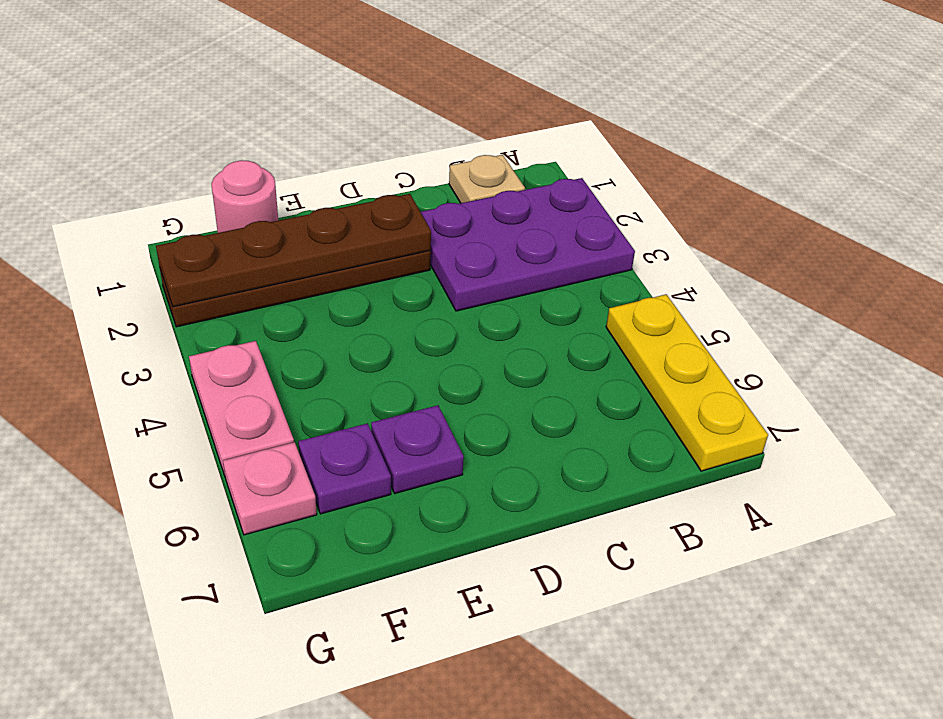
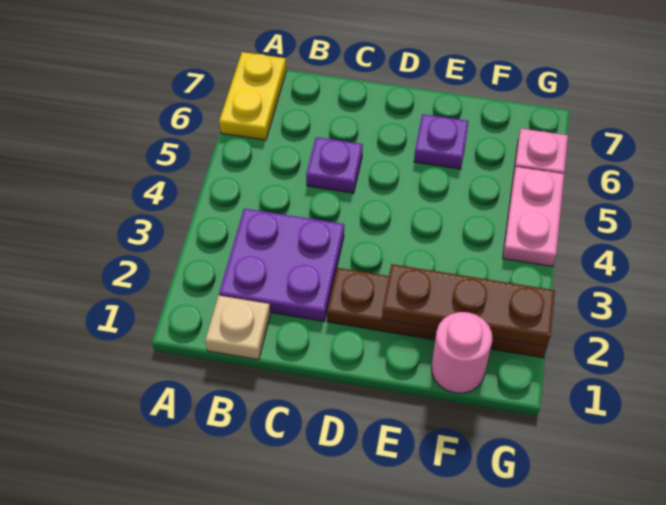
purple plate A2:C3 level 1 -> purple plate B2:C3 level 1
yellow plate A5:A7 level 1 -> yellow plate A6:A7 level 1
brown plate D2:G2 level 2 -> brown plate E2:G2 level 2
purple plate F6 level 1 -> purple plate C5 level 1

